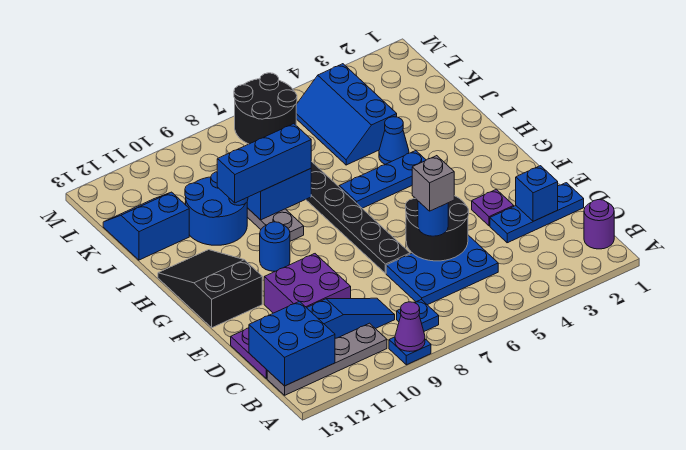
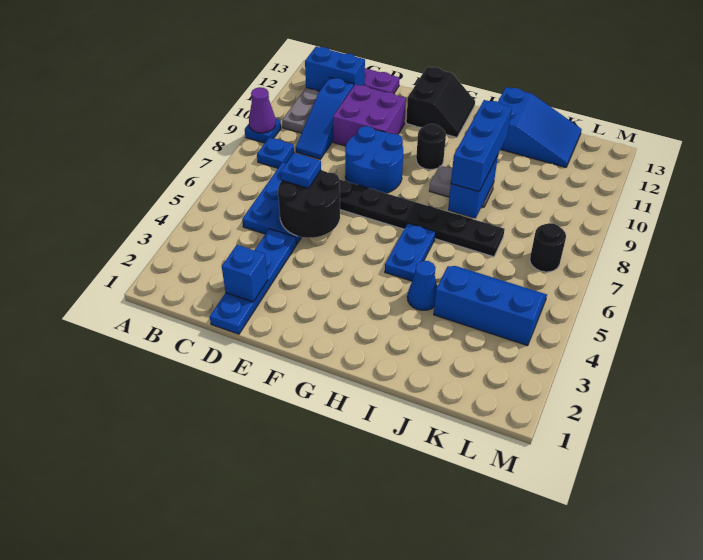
purple round brick B1 level 1 -> none
blue brick B12:C13 level 2 -> blue brick B12:C12 level 2
blue plate D1:D3 level 1 -> blue plate D1:D4 level 1
blue round brick D6 level 3 -> blue plate D6 level 3
grey brick D6 level 4 -> none
purple plate E3 level 1 -> none
black slope F12:H13 level 1 top F -> black slope F12:G13 level 1 top F
blue round brick G10 level 1 -> black round brick G10 level 1
blue plate H4:H6 level 1 -> blue plate H5:H6 level 1
blue round brick I10:J11 level 1 -> blue round brick E8:F9 level 1
blue slope J12:K13 level 1 top J -> blue slope I12:K13 level 1 top I
black round brick L6:M7 level 1 -> black round brick L7 level 1

